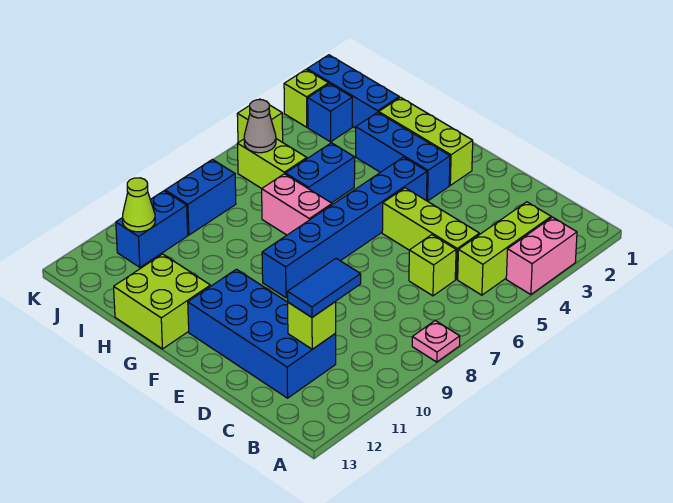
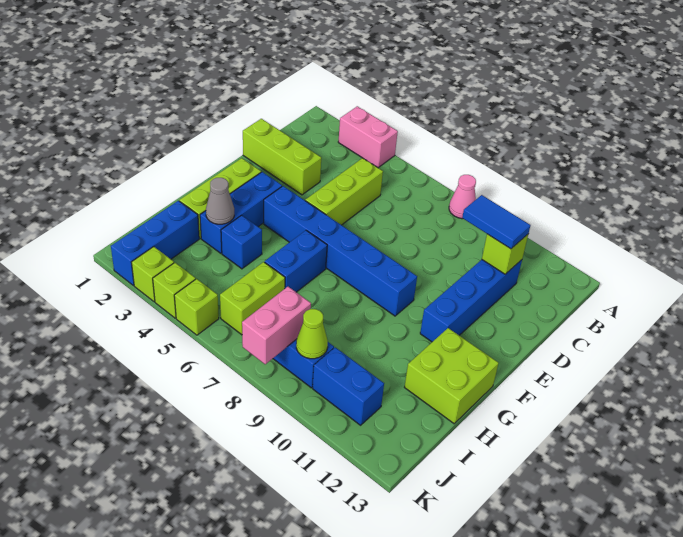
pink plate A8 level 1 -> pink cone A8 level 1
lime brick B3:B5 level 1 -> lime brick D1:D3 level 1
lime brick C6 level 1 -> lime brick K4 level 1
blue brick C11:F12 level 1 -> blue brick C11:F11 level 1
pink brick G7:H7 level 1 -> pink brick J8:K8 level 2
blue brick H5:H6 level 1 -> blue brick G6:H6 level 1
blue brick J3 level 1 -> blue brick H4 level 1
grey cone J6 level 2 -> grey cone H3 level 2
lime cone J11 level 2 -> lime cone J9 level 2

